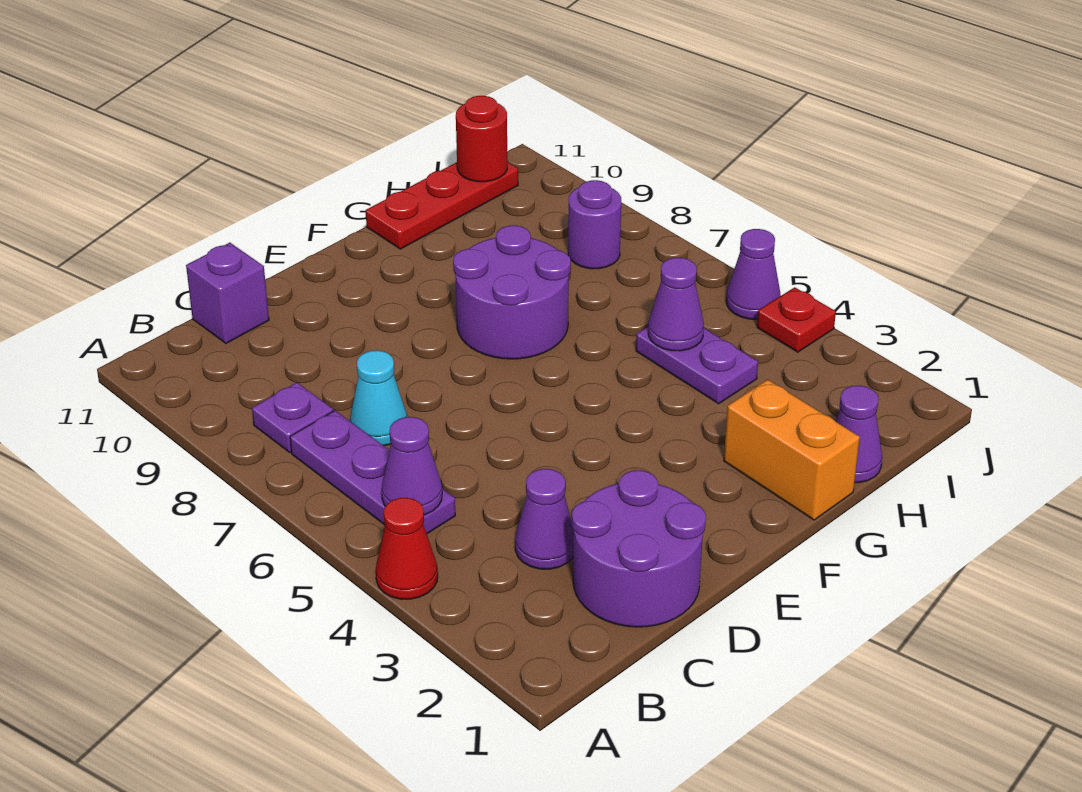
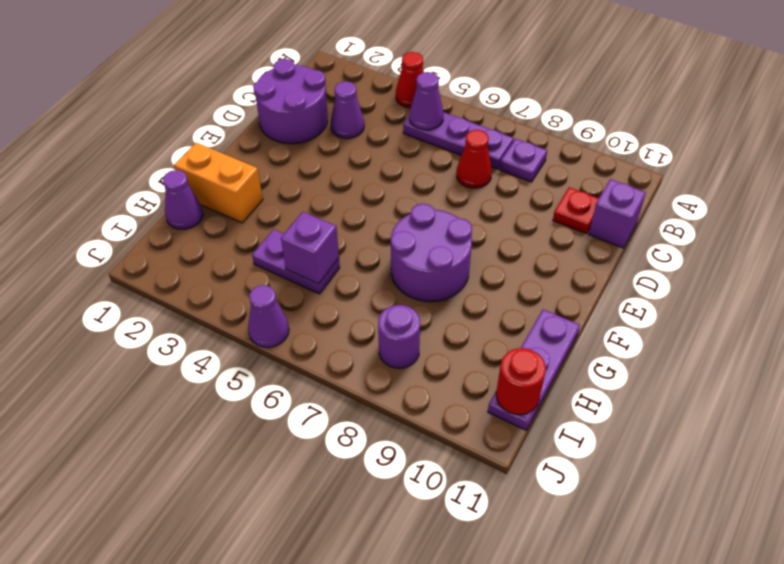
cyan cone C7 level 1 -> red cone C7 level 1
red plate G11:I11 level 1 -> purple plate G11:I11 level 1
purple cone H5 level 2 -> purple brick H5 level 2
red plate J4 level 1 -> red plate C10 level 1

